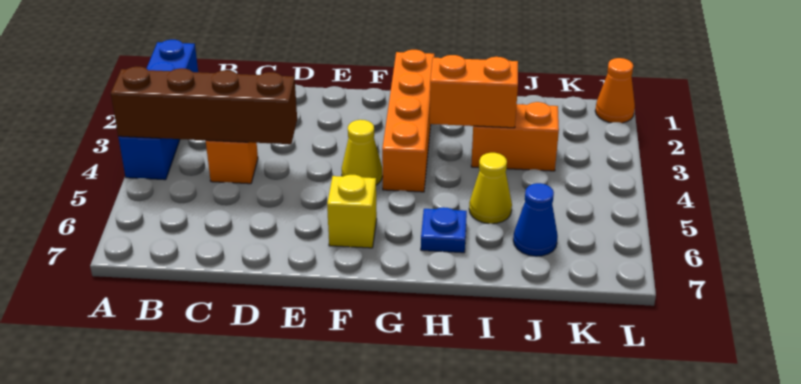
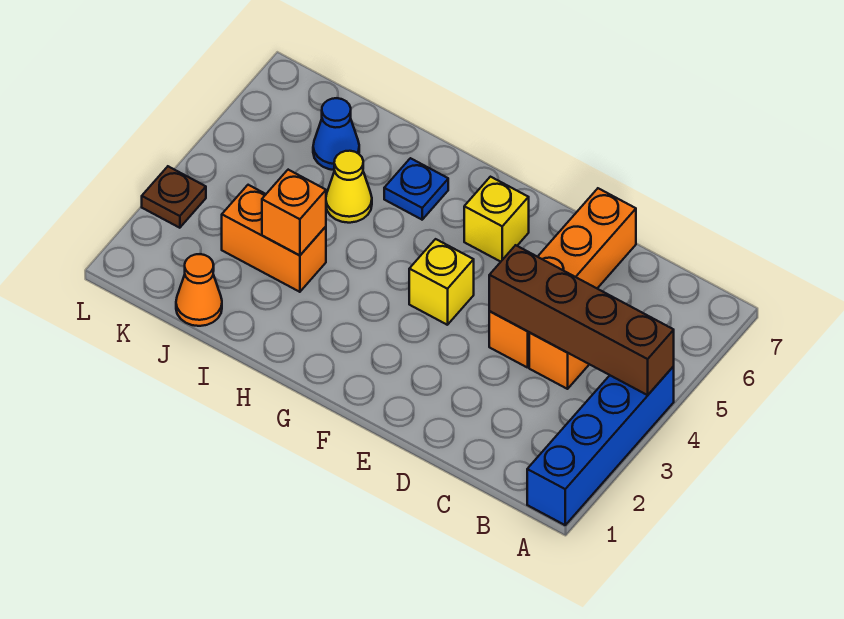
yellow cone F4 level 1 -> yellow brick F4 level 1
orange brick G1:G4 level 1 -> orange brick D4:D7 level 1
orange brick H3:I3 level 2 -> orange brick I3 level 2
orange cone L1 level 1 -> orange cone J1 level 1
none -> brown plate L3 level 1

